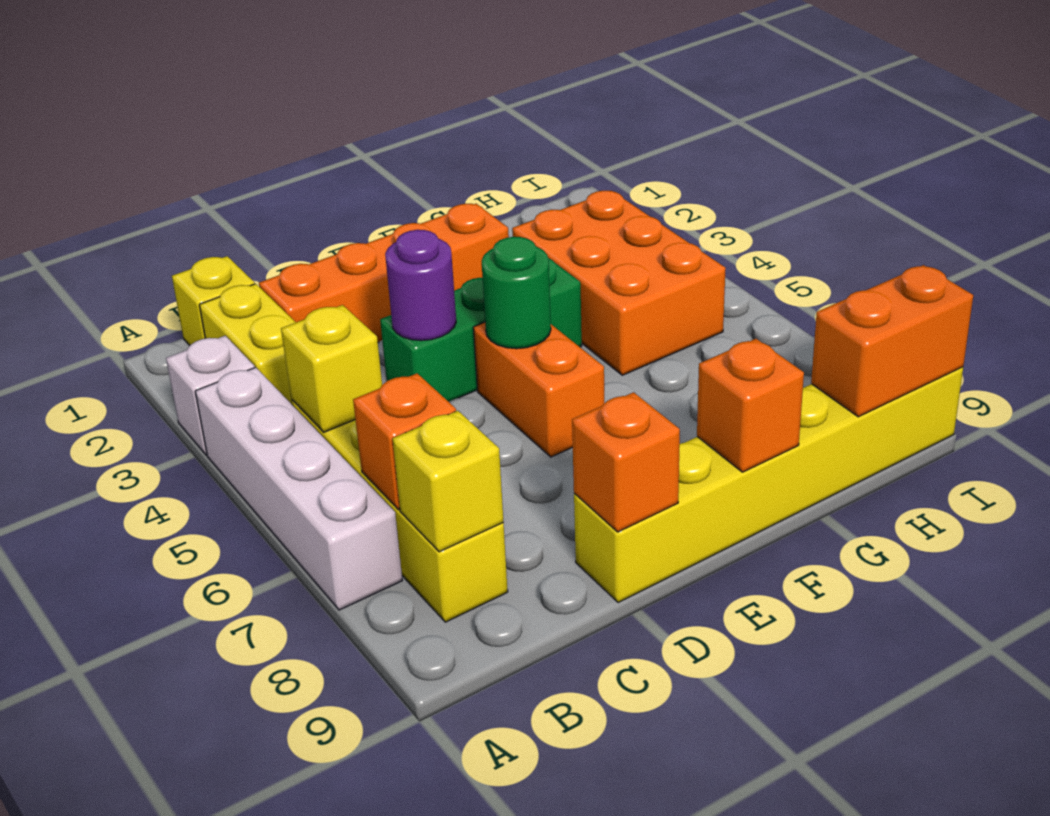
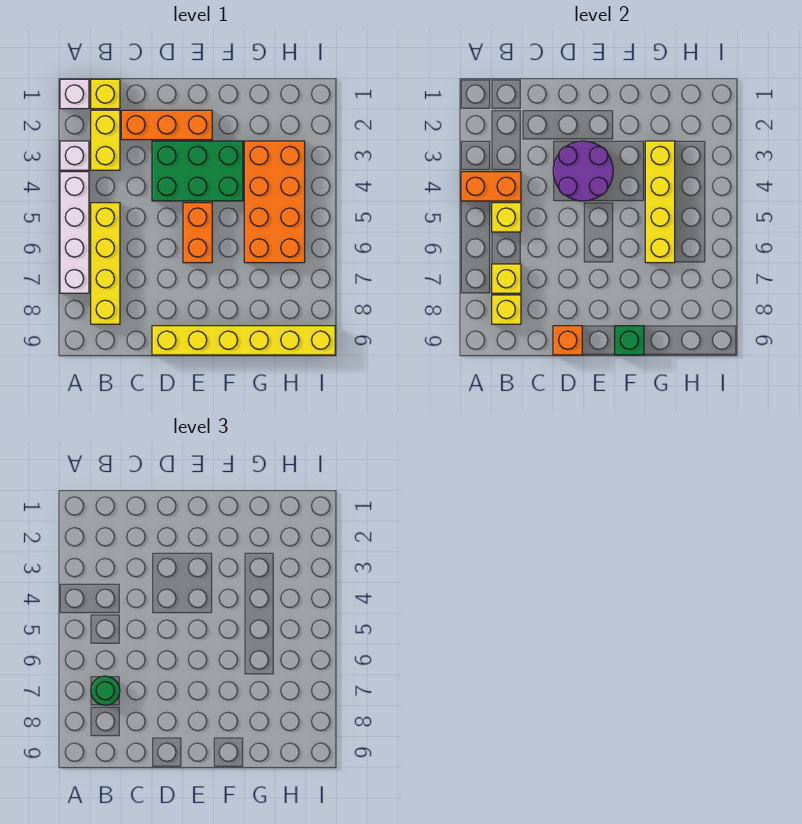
none -> white brick A1 level 1
orange brick B7 level 2 -> yellow brick B7 level 2
orange brick C2:F2 level 1 -> orange brick C2:E2 level 1
green brick D4:F4 level 1 -> green brick D3:F4 level 1
purple round brick D4 level 2 -> purple round brick D3:E4 level 2
green round brick E5 level 2 -> green round brick B7 level 3
orange brick F9 level 2 -> green brick F9 level 2
orange brick G3:H5 level 1 -> orange brick G3:H6 level 1
none -> yellow brick G3:G6 level 2
orange brick H9:I9 level 2 -> orange brick A4:B4 level 2

